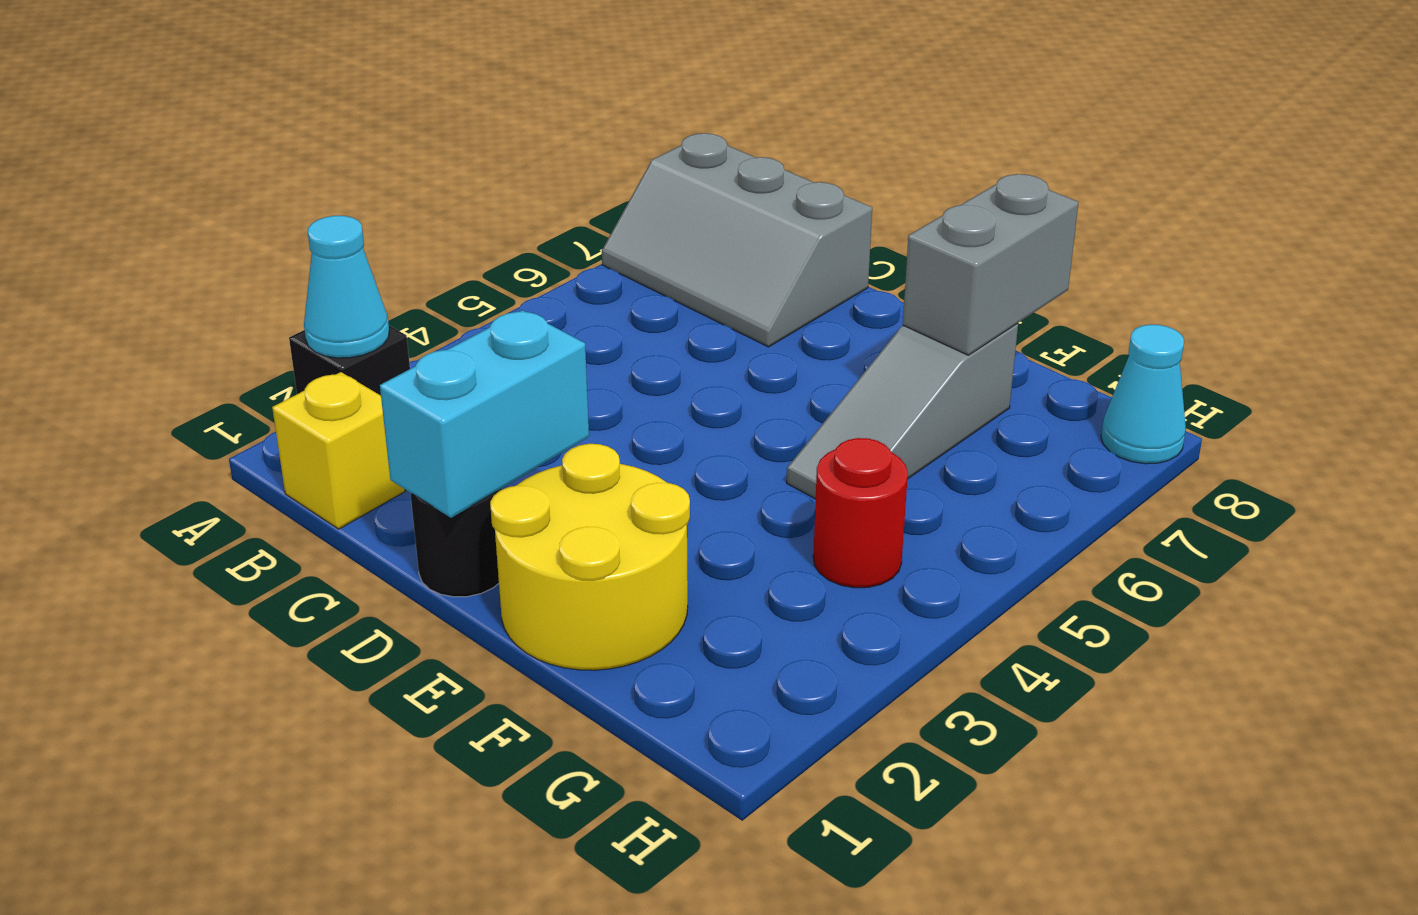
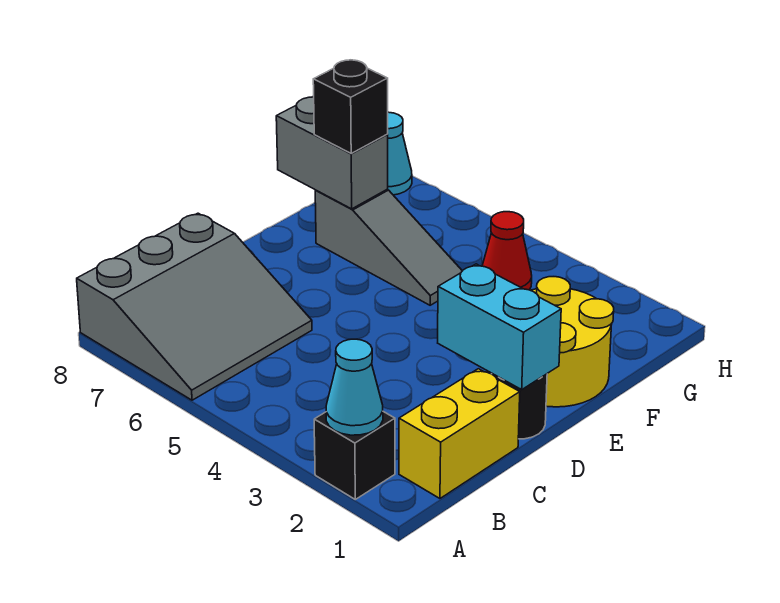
grey slope A7:C8 level 1 top 8 -> grey slope A6:C8 level 1 top 8
yellow brick B1 level 1 -> yellow brick B1:C1 level 1
none -> black brick F7 level 3
red round brick G4 level 1 -> red cone G4 level 1

